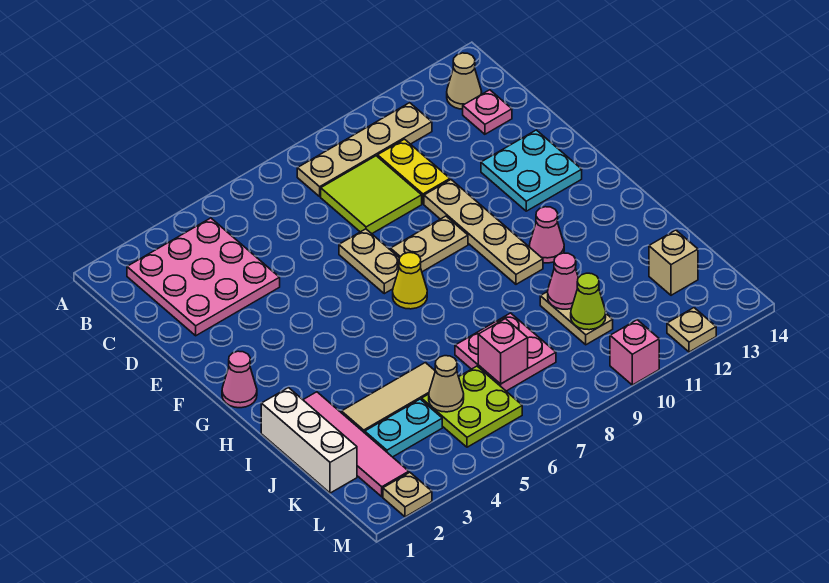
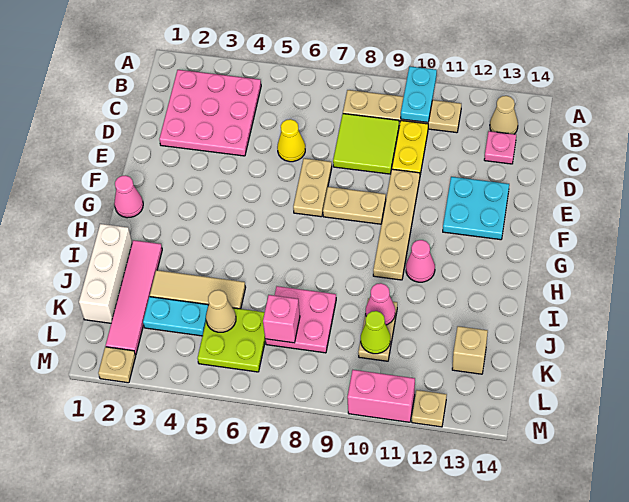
none -> cyan plate A10:B10 level 2
yellow cone G7 level 1 -> yellow cone D6 level 1
pink brick M10 level 1 -> pink brick M10:M11 level 1

